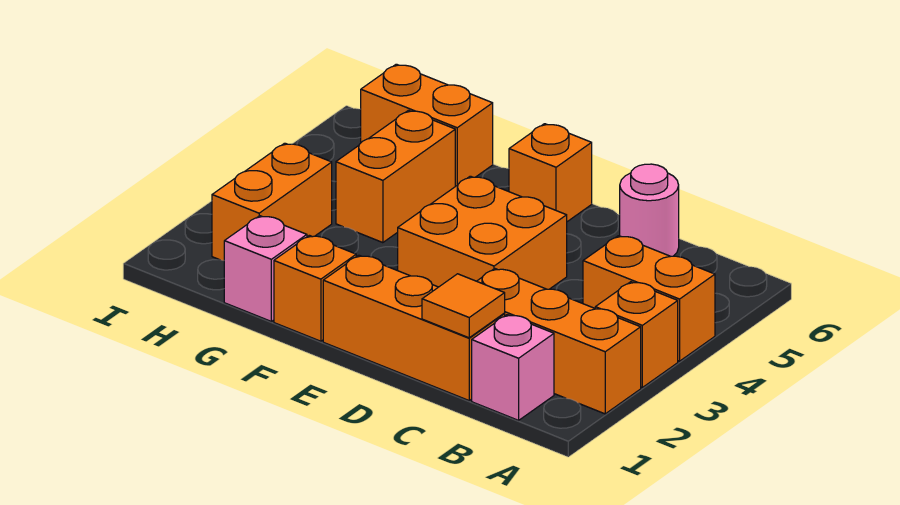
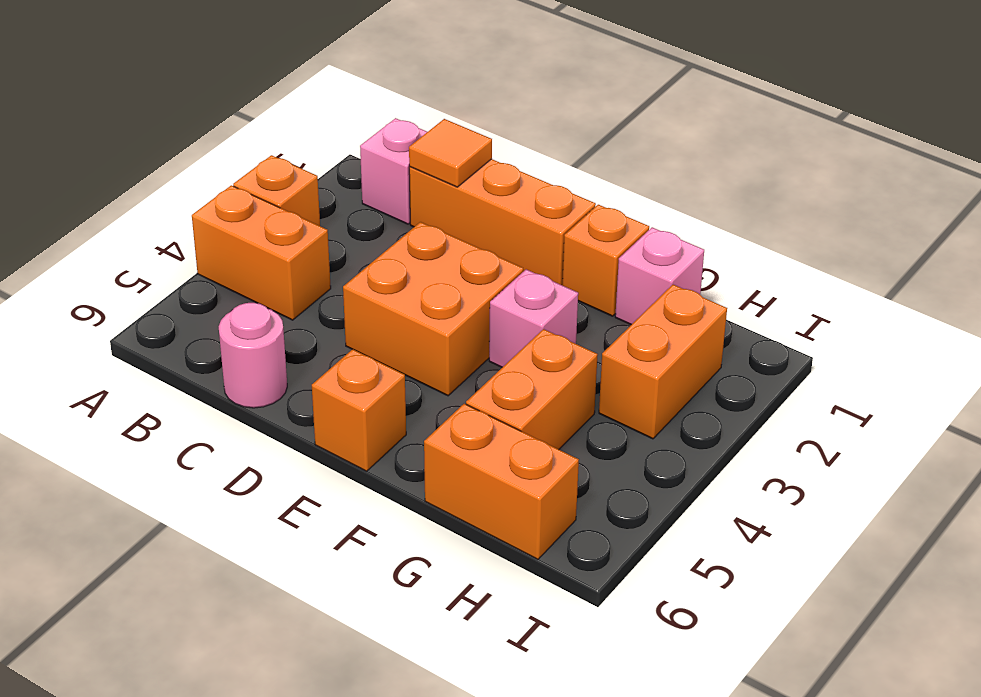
orange brick A2:C2 level 1 -> none
none -> pink brick F3 level 1

